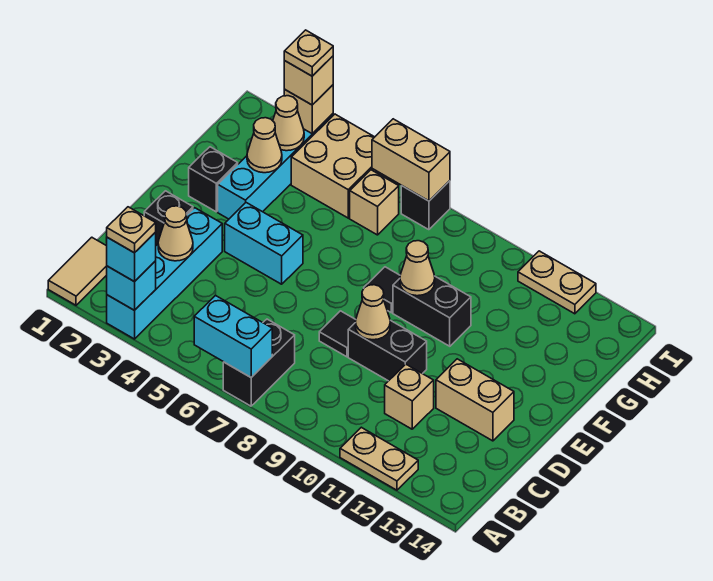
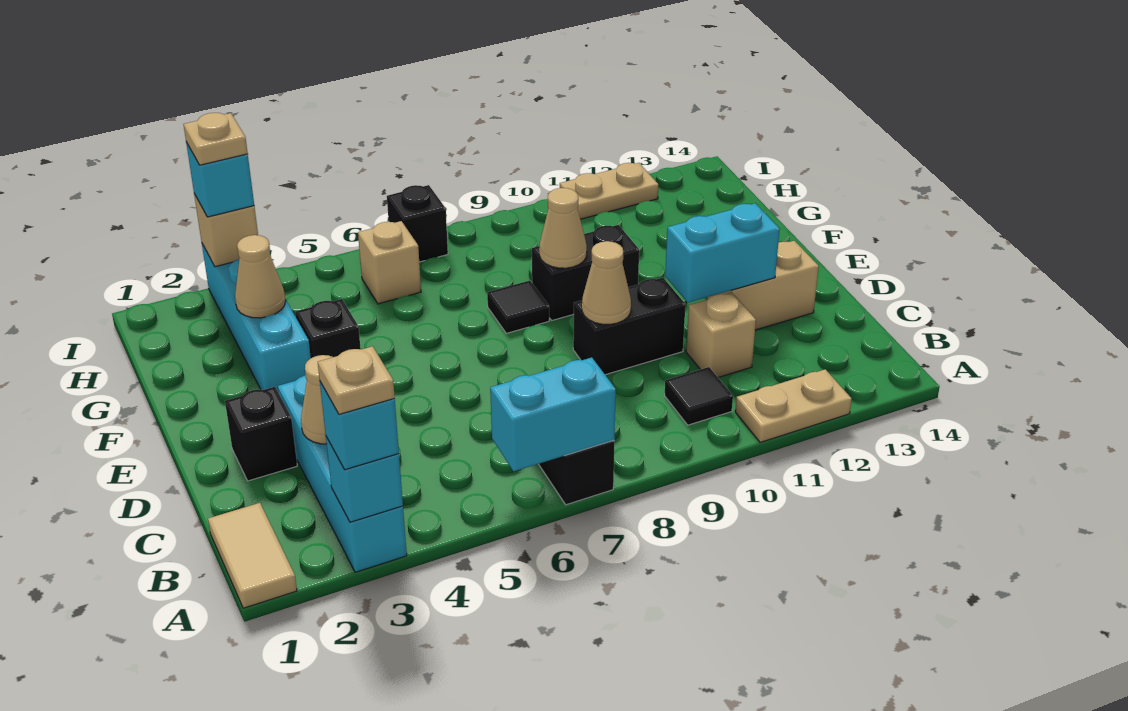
black tile D8 level 1 -> black tile B10 level 1
cyan brick E4:E5 level 1 -> cyan brick D11:D12 level 2
black brick F2 level 1 -> black brick F4 level 1
tan cone H3 level 2 -> none
tan brick H4:I5 level 1 -> none
tan brick I3 level 3 -> cyan brick I3 level 3
tan brick I6:I7 level 2 -> none

